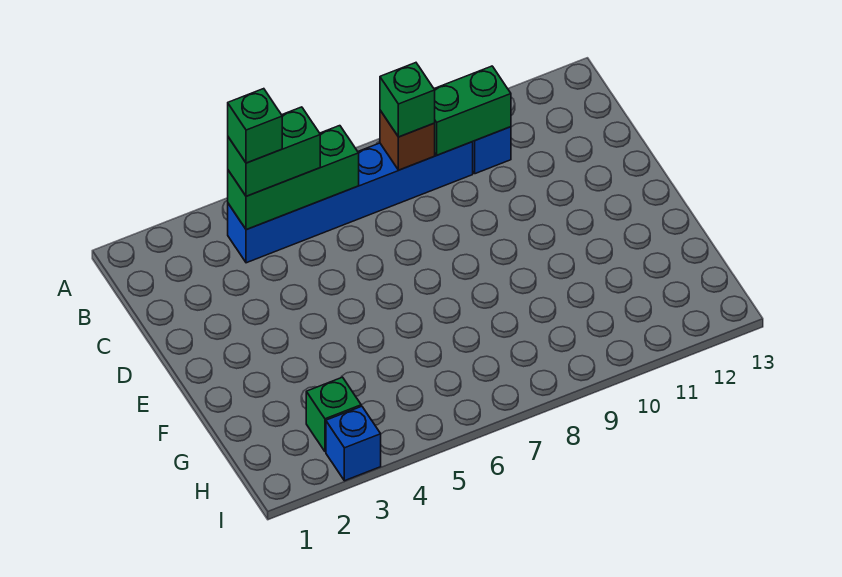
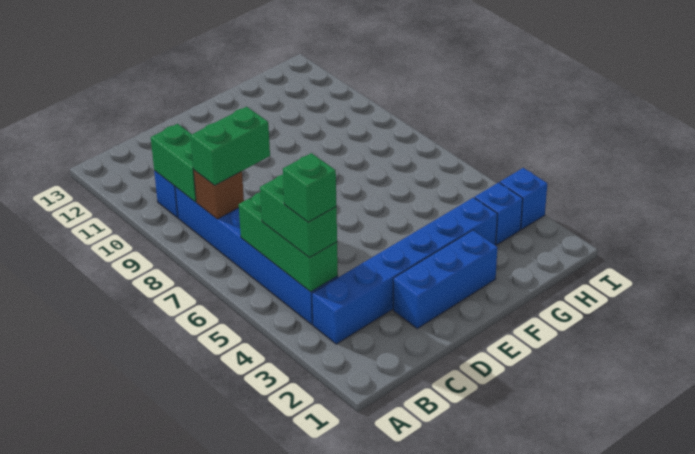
none -> blue brick B3:G3 level 1
green brick B8 level 3 -> green brick B8:C8 level 3
none -> blue brick D2:F2 level 1
green brick H3 level 1 -> blue brick H3 level 1

